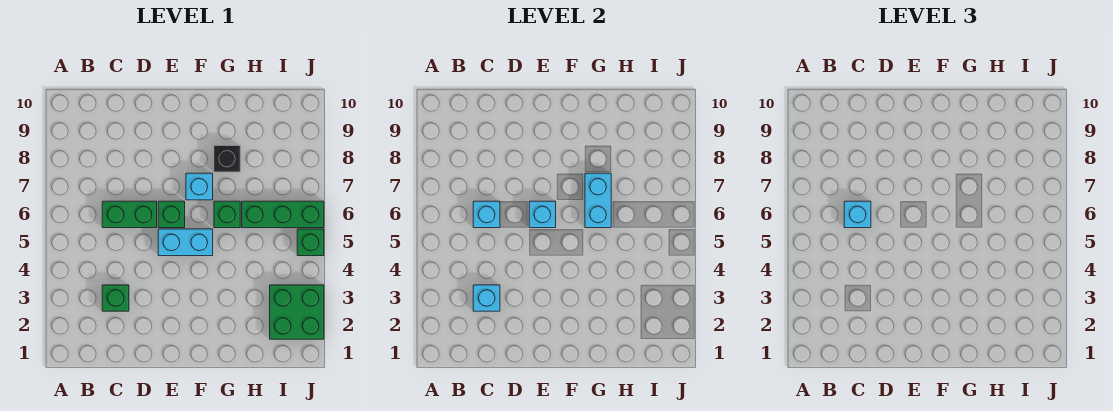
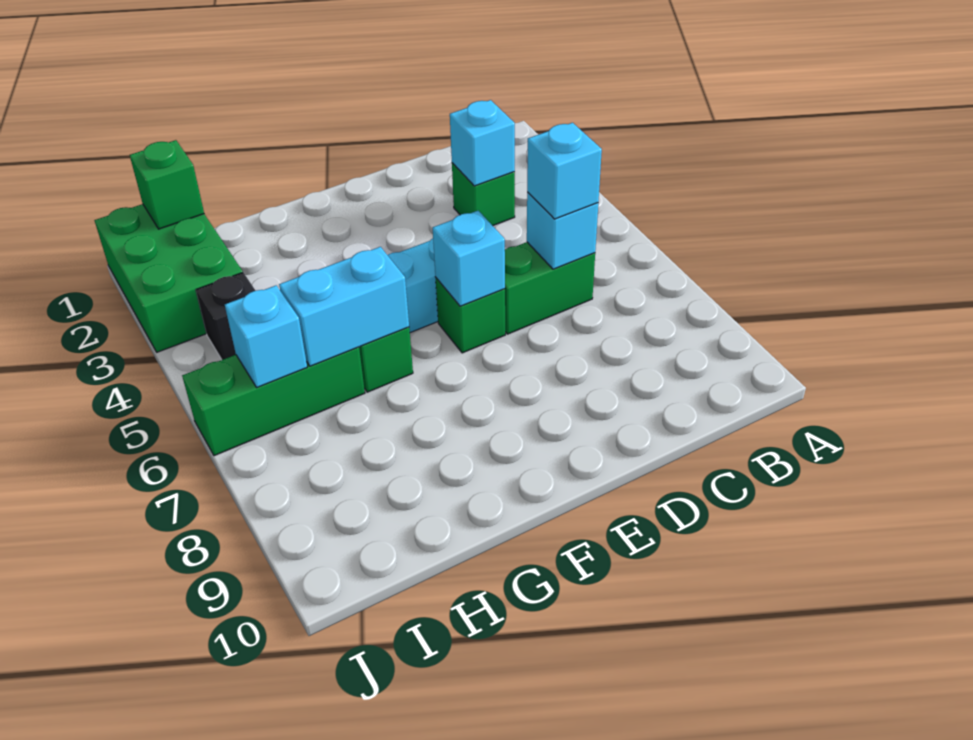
cyan brick F7 level 1 -> cyan brick I6 level 2
cyan brick G6:G7 level 2 -> cyan brick G6:H6 level 2
black brick G8 level 1 -> black brick I4 level 1
green brick I2:J3 level 1 -> green brick I1:J3 level 1
green brick J5 level 1 -> green brick I1 level 2

